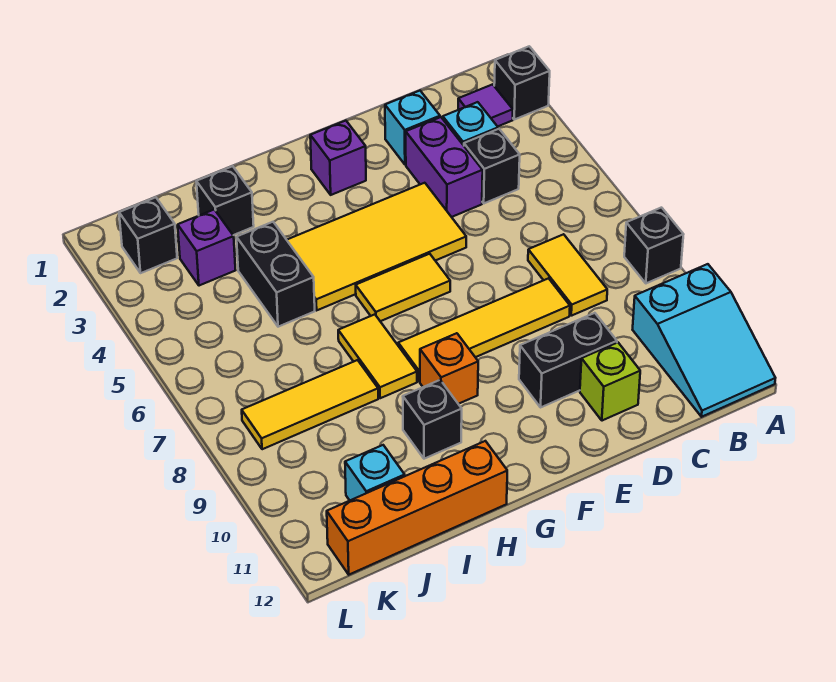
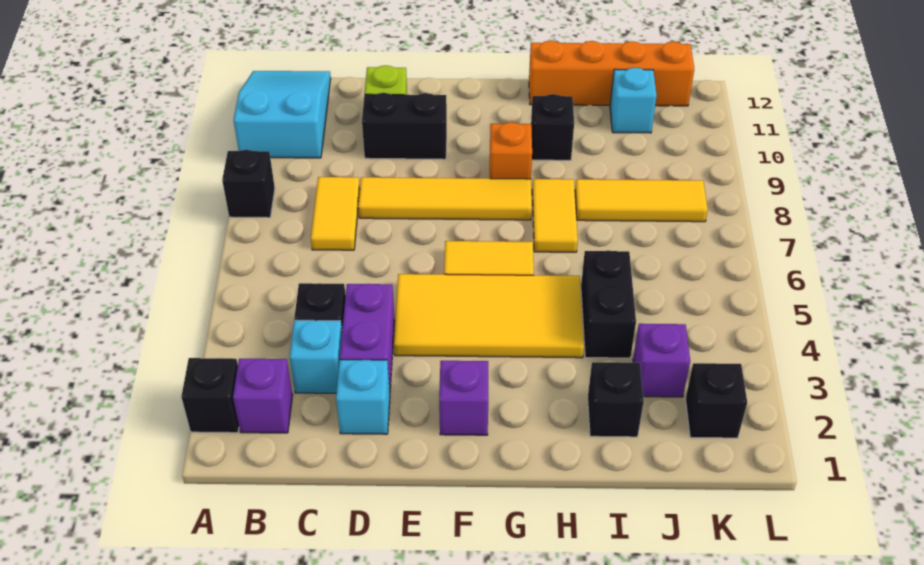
purple tile B2 level 1 -> purple brick B2 level 1

